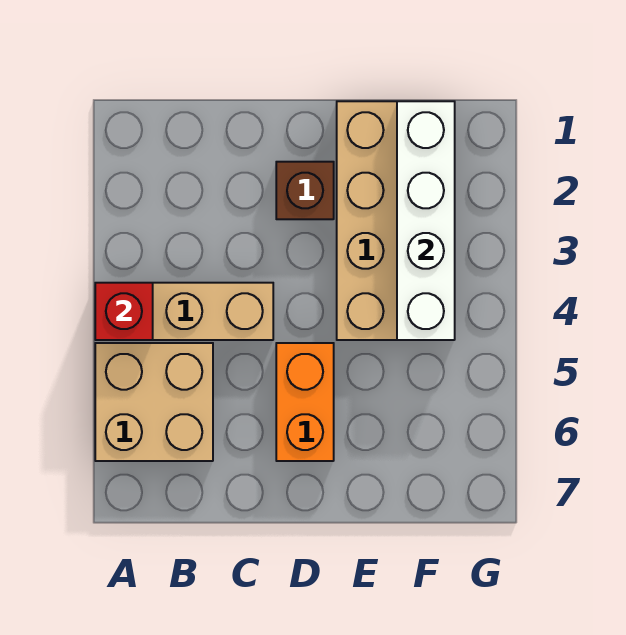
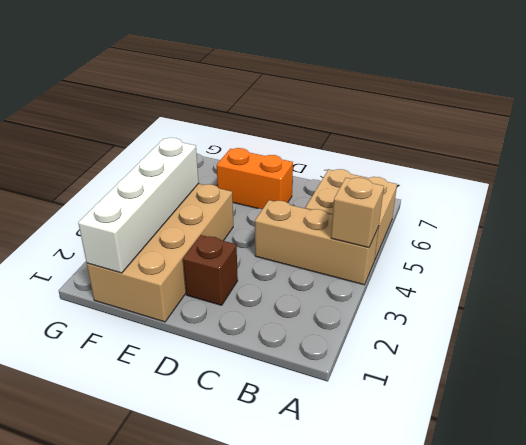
red brick A4 level 2 -> tan brick A4 level 2
orange brick D5:D6 level 1 -> orange brick D6:E6 level 1

